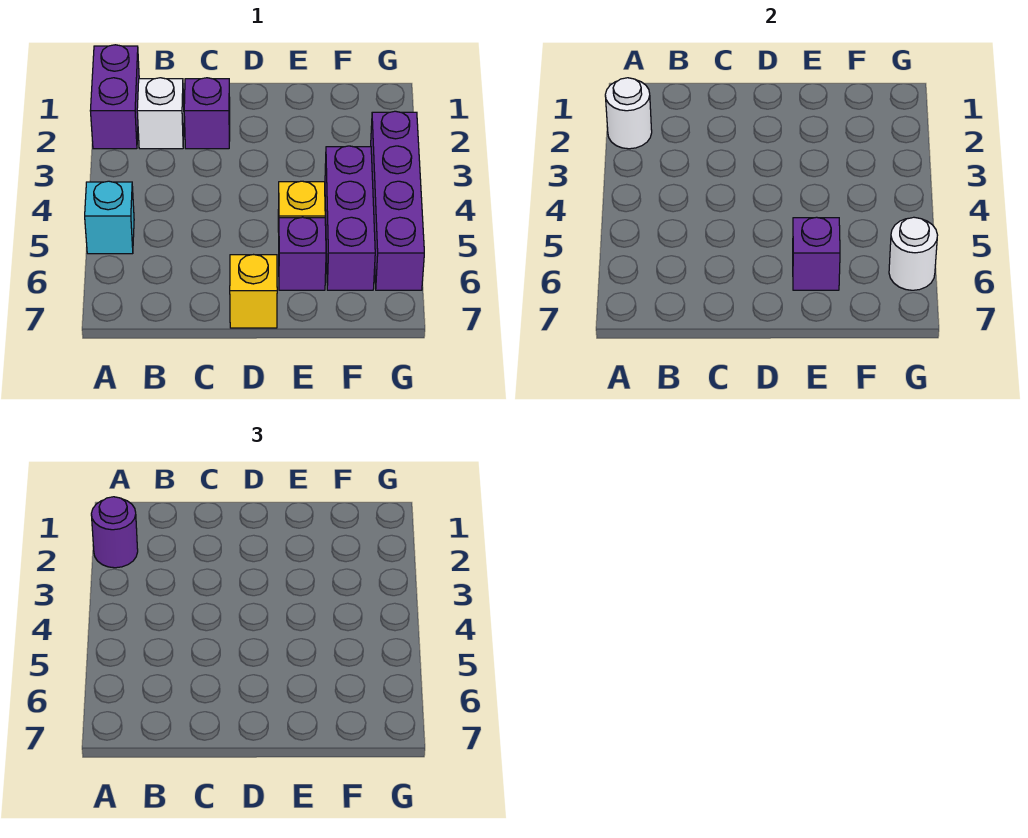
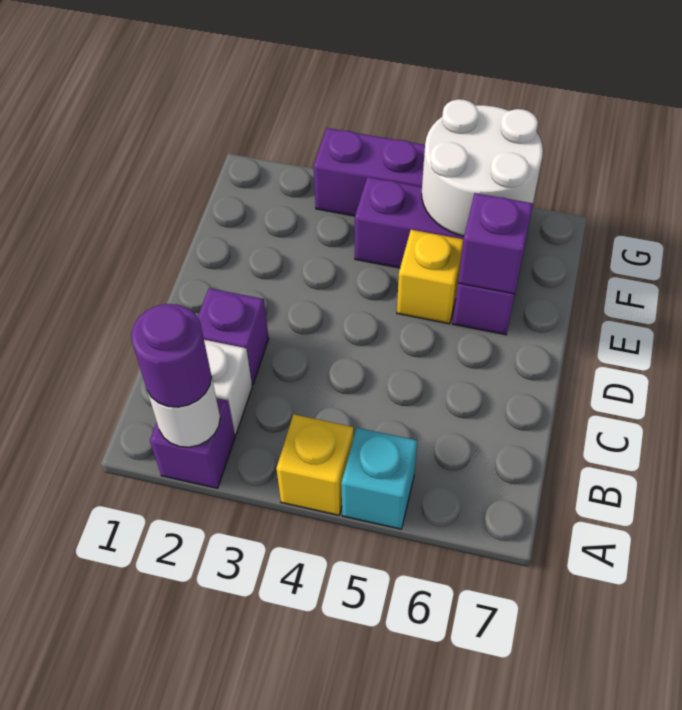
purple brick A1:A2 level 1 -> purple brick A2 level 1
yellow brick D7 level 1 -> yellow brick A4 level 1
white round brick G6 level 2 -> white round brick F5:G6 level 2

